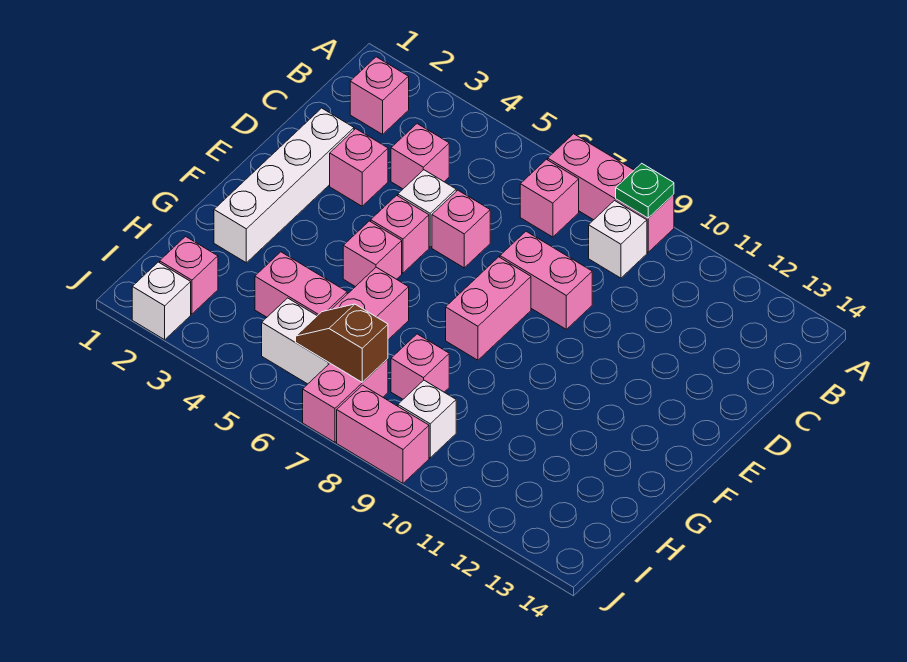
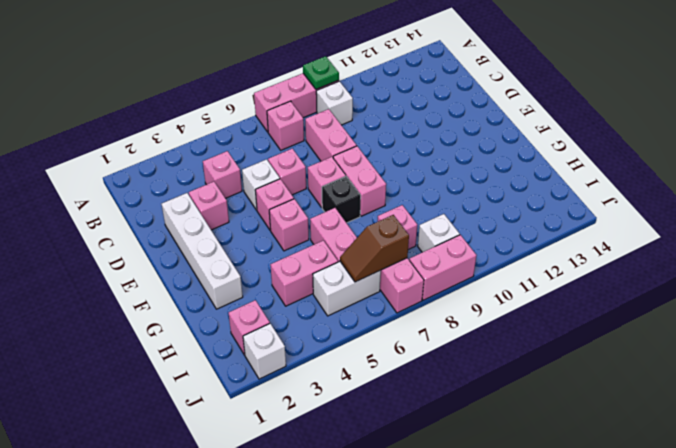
pink brick B2 level 1 -> pink brick E7 level 1
pink brick D8:D9 level 1 -> pink brick C8:D8 level 1
none -> black brick F7 level 1

